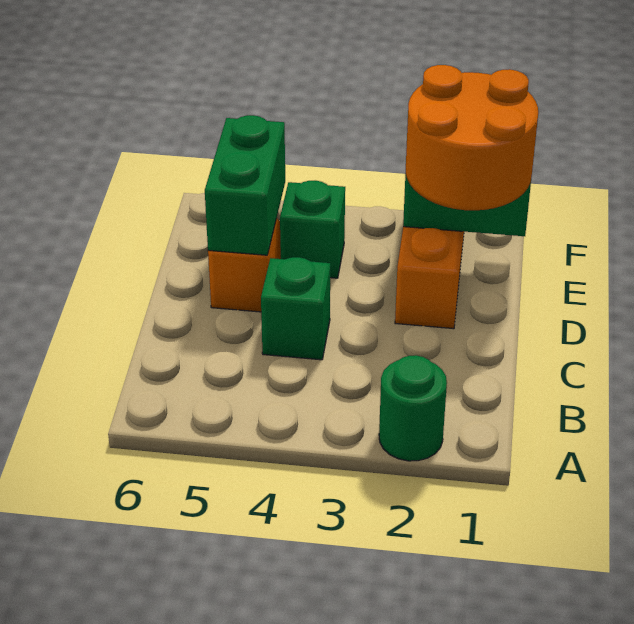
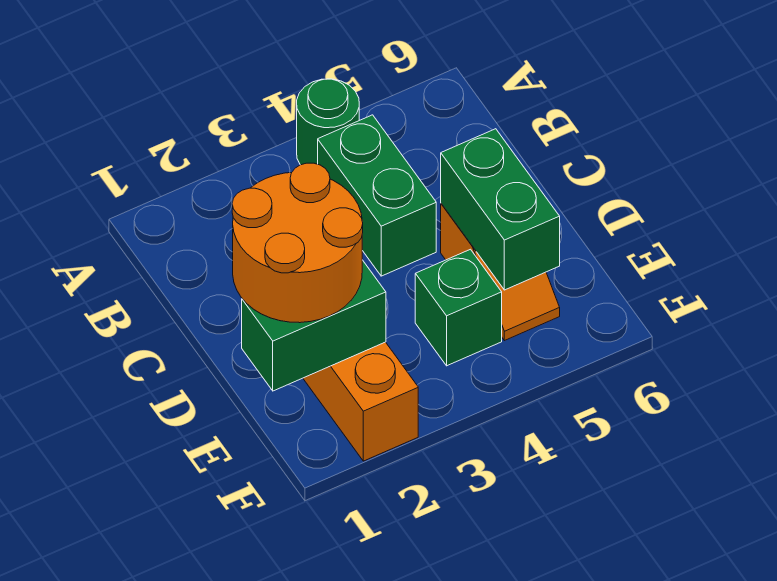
green round brick A2 level 1 -> green round brick A4 level 1
green brick C4 level 1 -> green brick B4:C4 level 1

